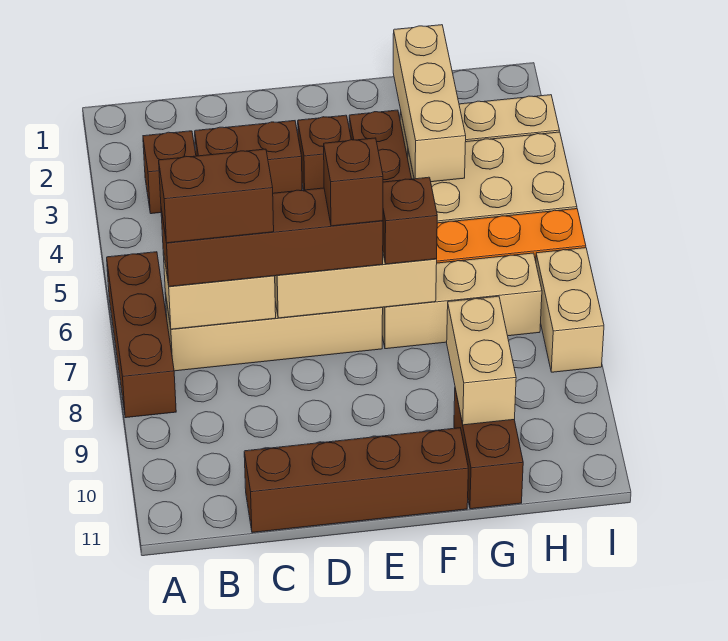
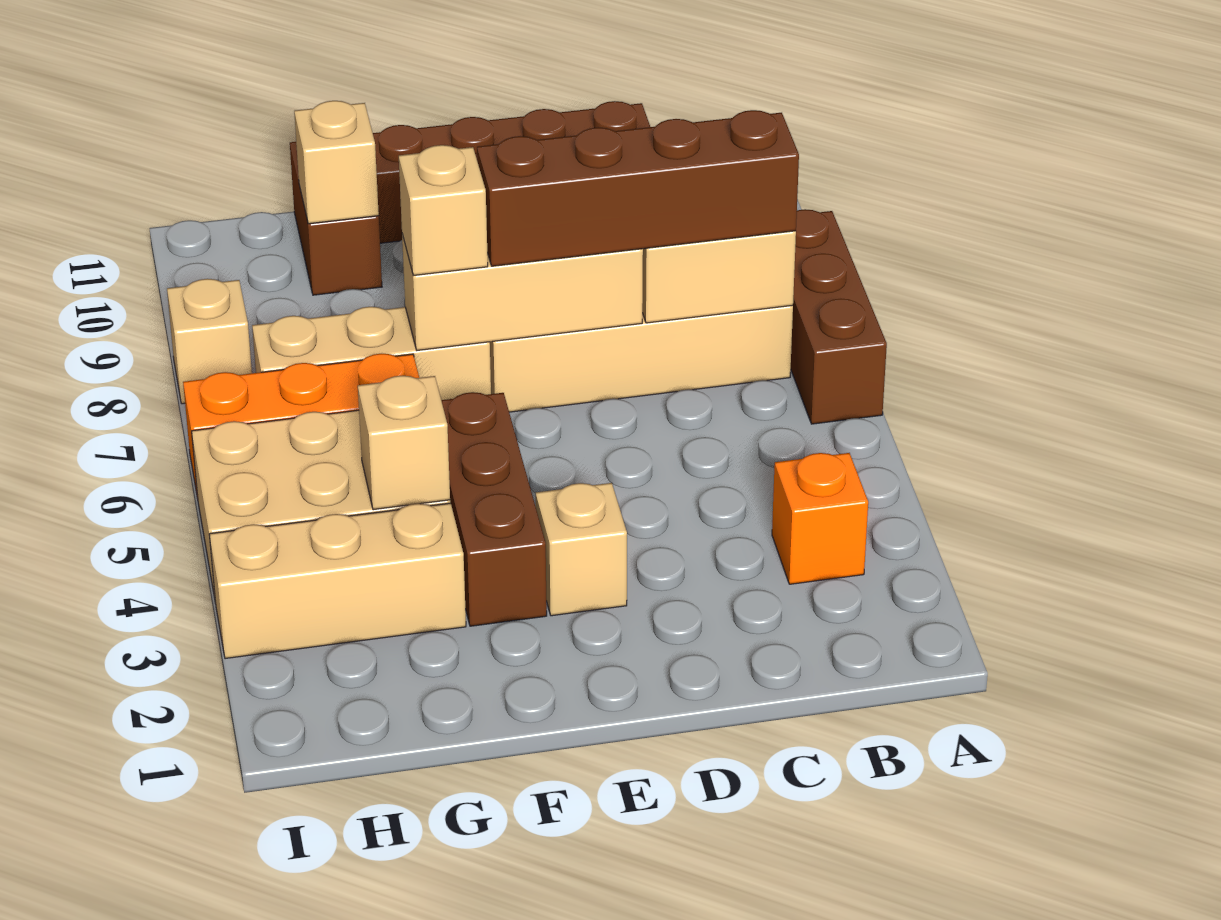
brown brick B3 level 1 -> orange brick B3 level 1
brown brick B7:C7 level 4 -> none
brown brick C3:D3 level 1 -> none
brown brick E3 level 1 -> tan brick E3 level 1
brown brick E7 level 4 -> none
brown brick F7 level 3 -> tan brick F7 level 3
tan brick G2:G4 level 2 -> tan brick G4 level 2
tan brick G9:G10 level 2 -> tan brick G10 level 2
tan brick I7:I8 level 1 -> tan brick I8 level 1

